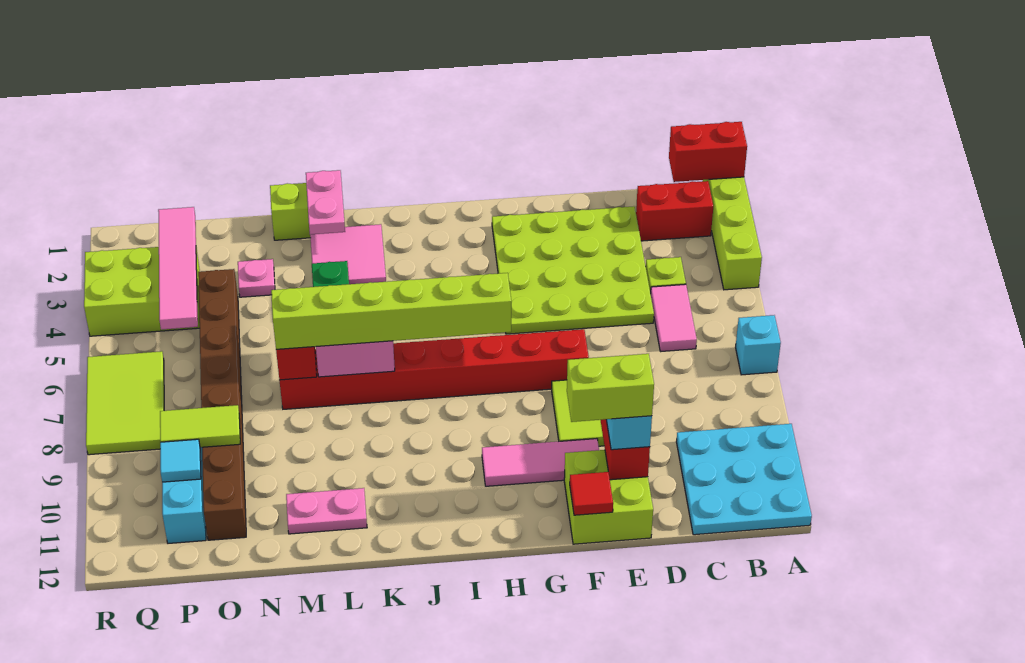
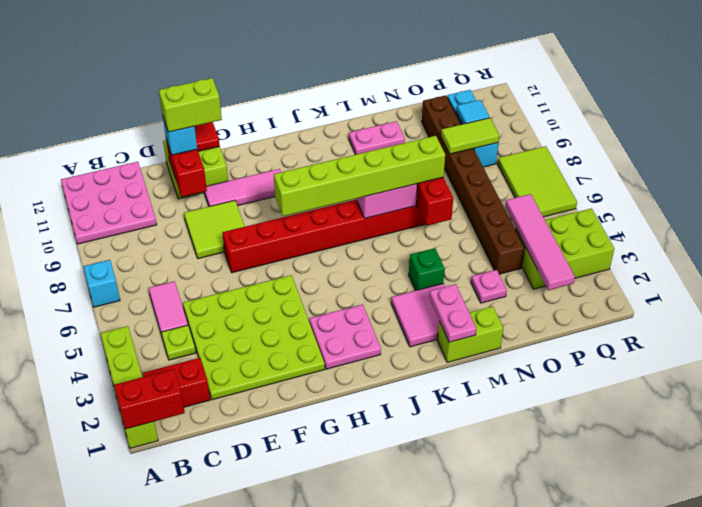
cyan plate A10:C12 level 1 -> pink plate A10:C12 level 1
none -> pink plate H2:I3 level 1

